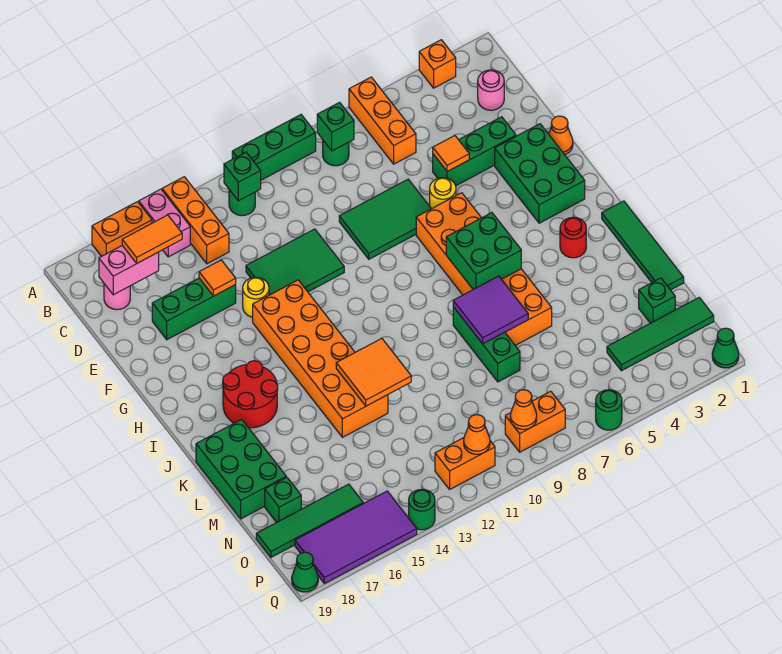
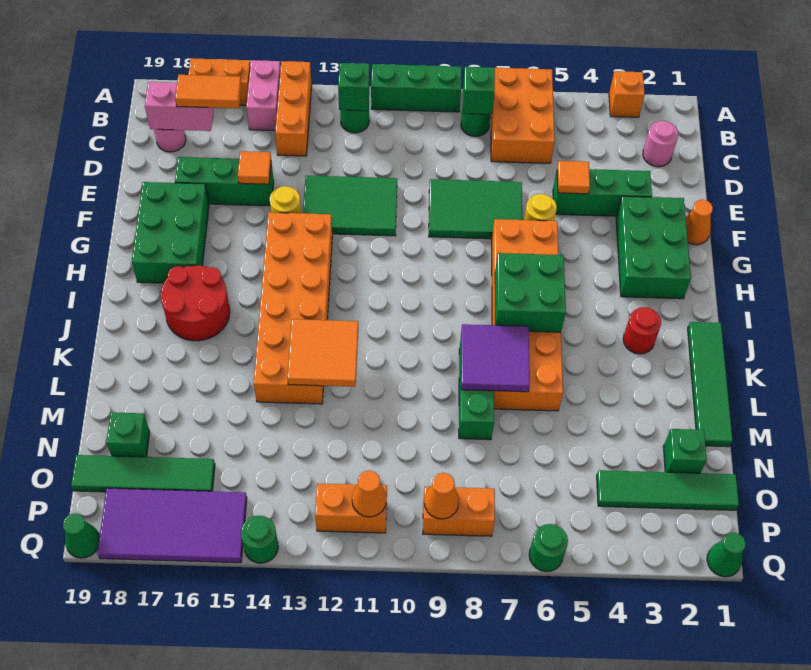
orange brick A6:C6 level 1 -> orange brick A6:C7 level 1
green brick K18:M19 level 1 -> green brick F17:H18 level 1

